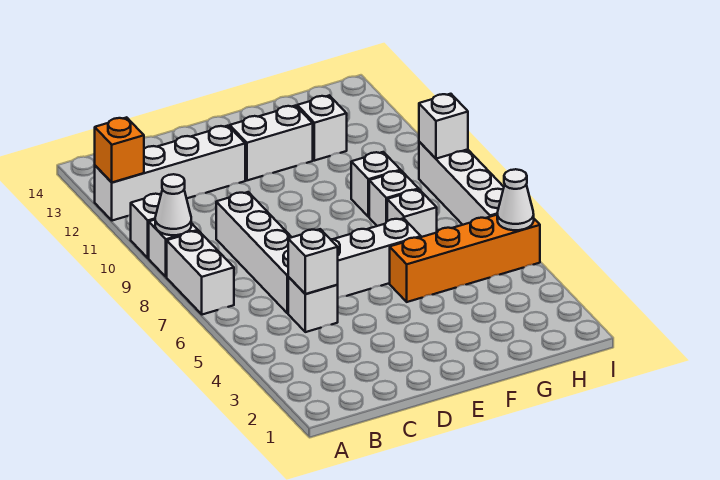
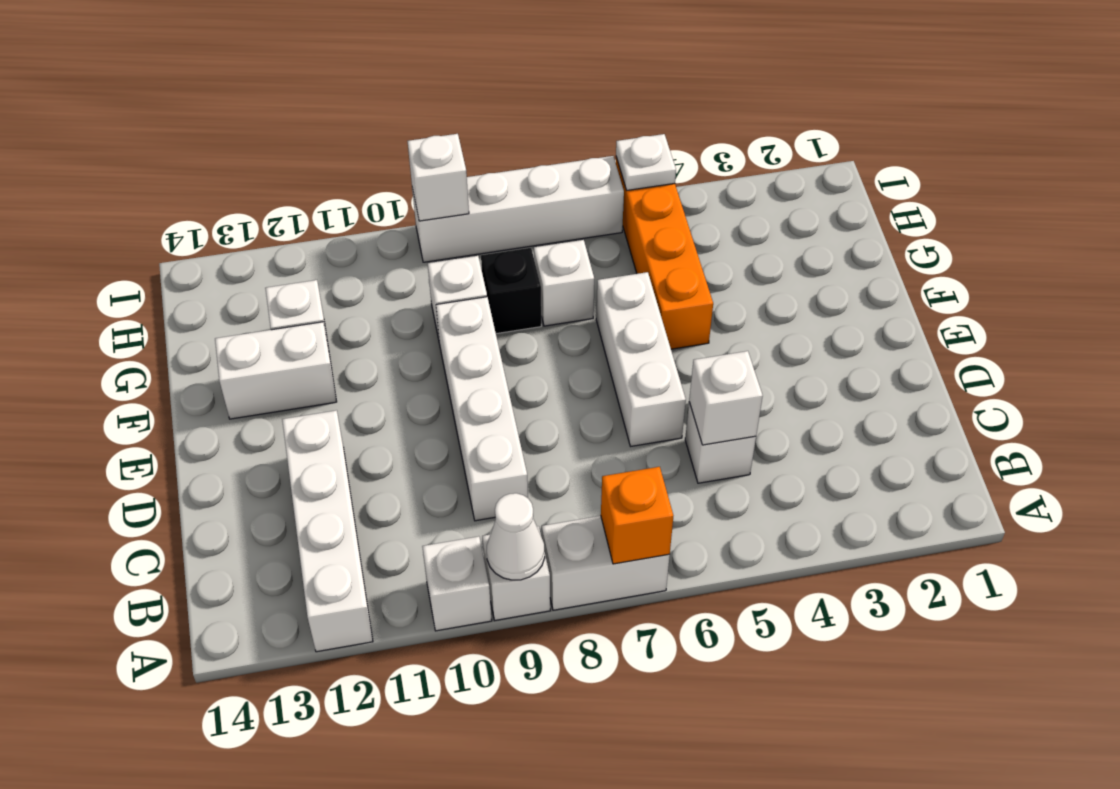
orange brick A12 level 2 -> orange brick A7 level 2
white brick C6:C9 level 1 -> white brick C9:F9 level 1
white brick E12:F12 level 1 -> white brick F12:F13 level 1
white brick G8 level 1 -> black brick G8 level 1
white cone I5 level 2 -> white plate I5 level 2

